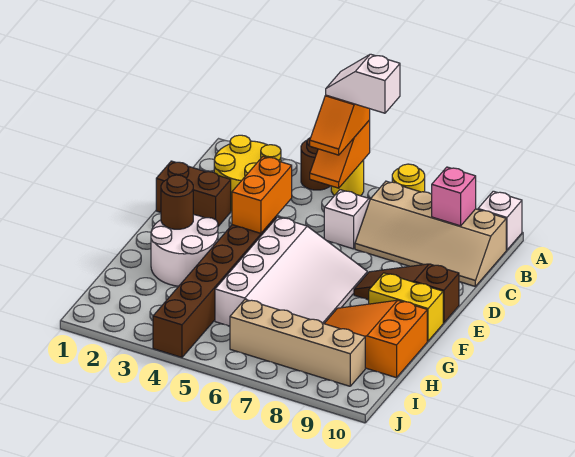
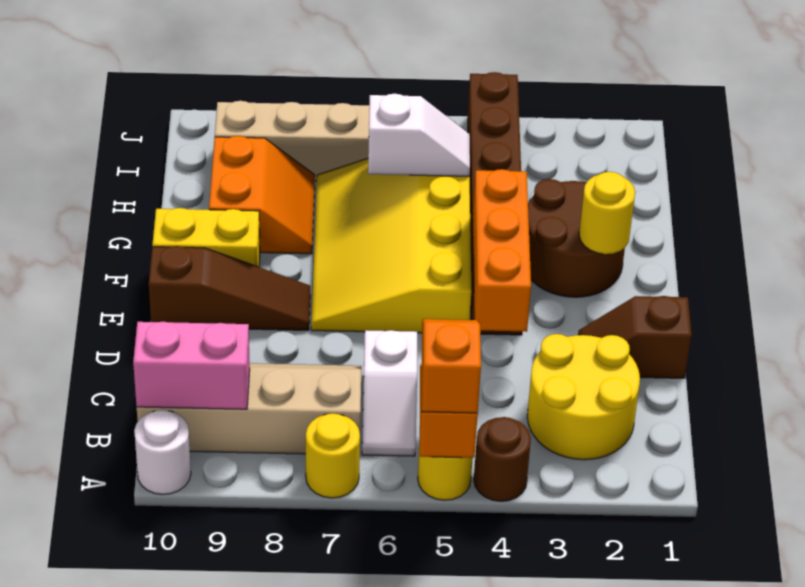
white slope A5:A6 level 4 top 6 -> white slope H5:H6 level 2 top 6
white brick A10 level 1 -> white round brick A10 level 1
pink brick B9 level 2 -> pink brick B9:B10 level 2
brown brick D1:D2 level 1 -> brown slope D1:D2 level 1 top 1
orange brick D4:E4 level 2 -> orange brick D4:F4 level 2
white slope E5:H7 level 1 top 5 -> yellow slope E5:H7 level 1 top 5
white round brick F2:G3 level 1 -> brown round brick F2:G3 level 1
brown round brick F2 level 2 -> yellow round brick F2 level 2
orange slope G8:H10 level 1 top 10 -> orange slope G8:H9 level 1 top 9

